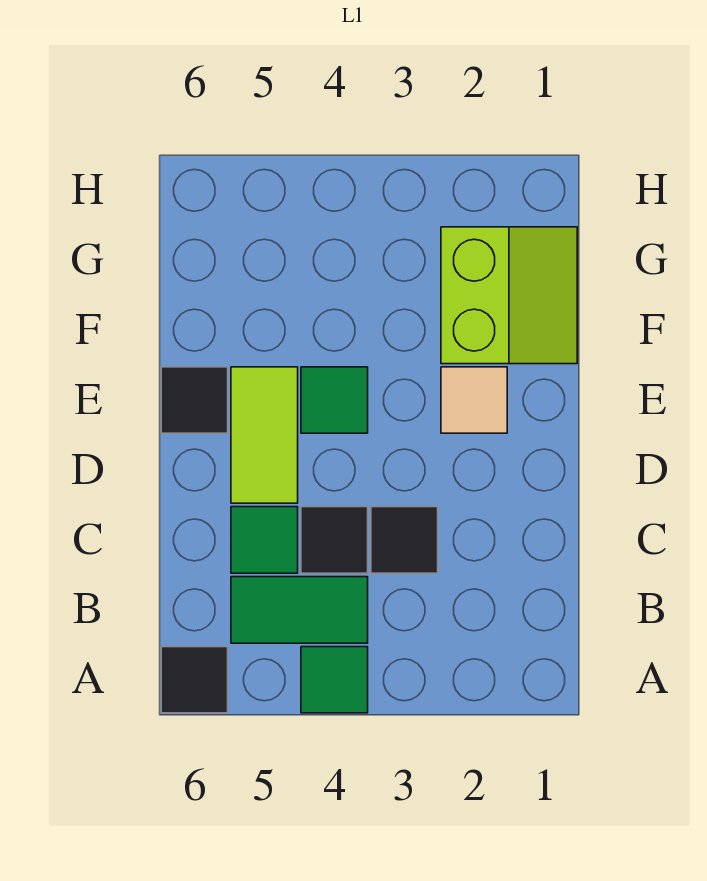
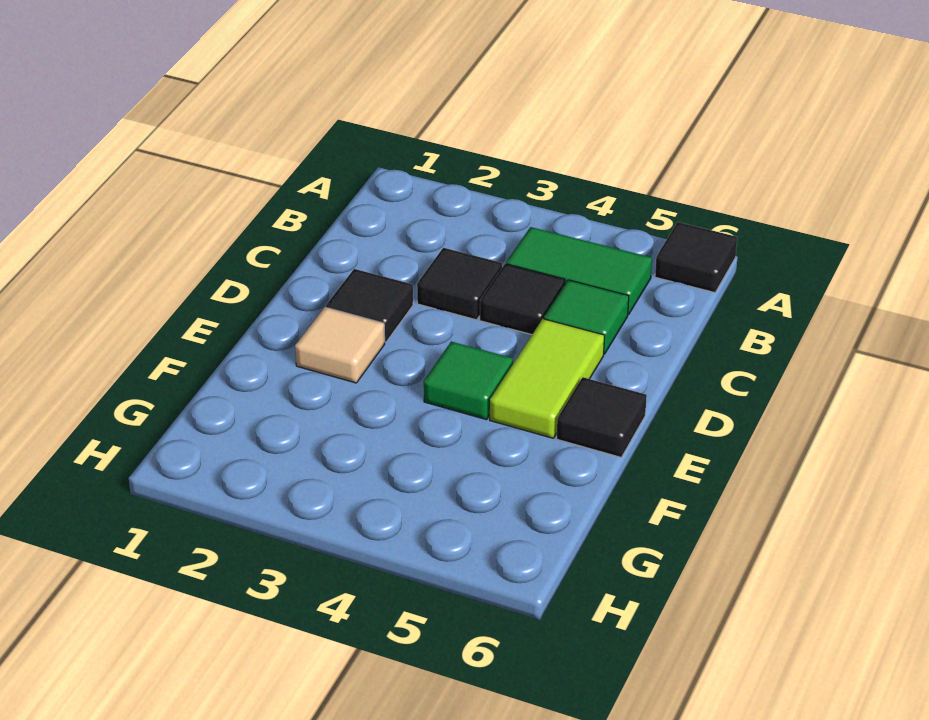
green tile A4 level 1 -> none
none -> black tile D2 level 1
lime slope F1:G2 level 1 top 2 -> none

